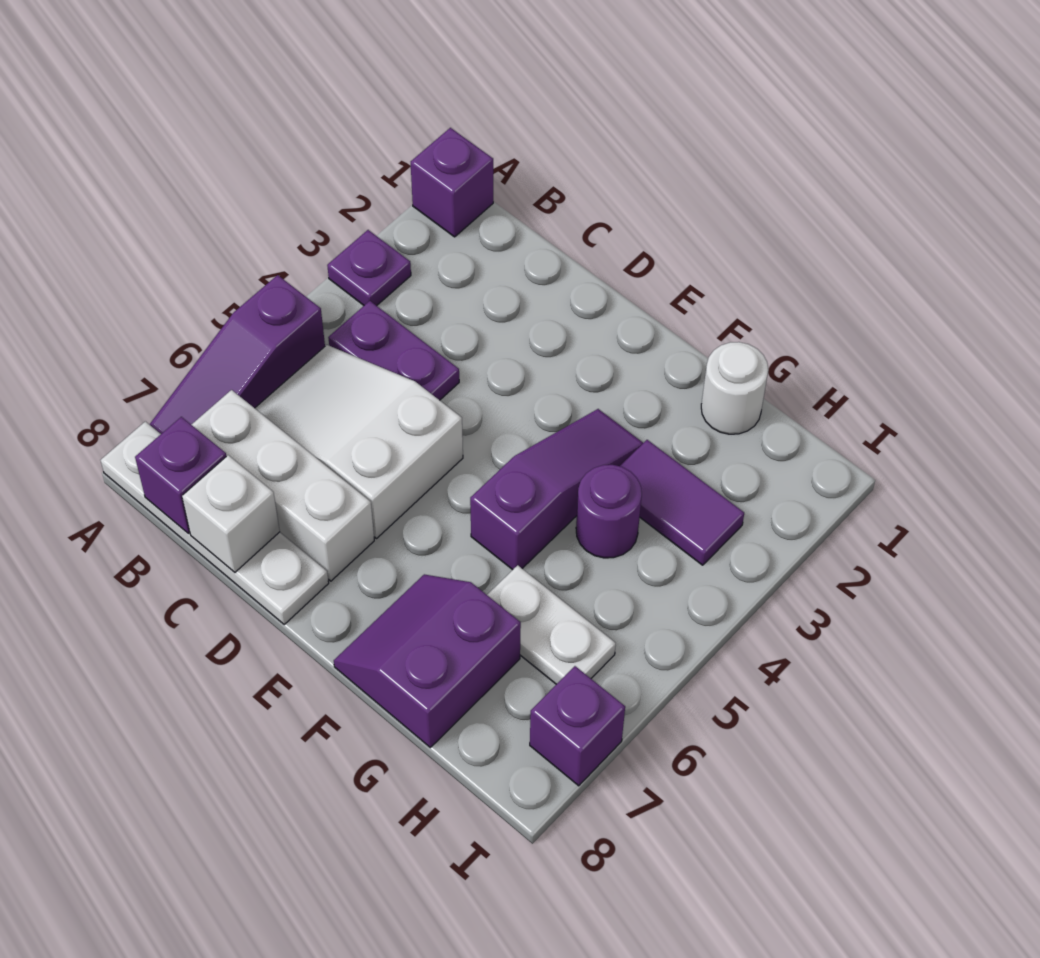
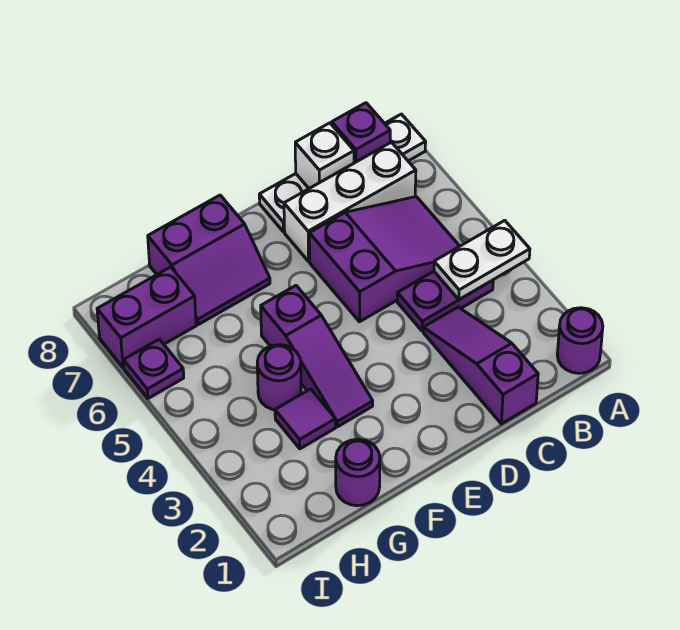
purple brick A1 level 1 -> purple round brick A1 level 1
purple plate A3 level 1 -> purple plate I6 level 1
purple slope A5:A7 level 1 top 5 -> purple slope C1:C3 level 1 top 1
white slope B5:D6 level 1 top D -> purple slope B5:D6 level 1 top D
purple slope F7:G8 level 1 top G -> purple slope F7:G8 level 1 top 8
white round brick G1 level 1 -> purple round brick G1 level 1
purple tile G3:H3 level 1 -> purple tile G3 level 1
white plate G6:H6 level 1 -> white plate A4:B4 level 2
purple brick I7 level 1 -> purple brick H7:I7 level 1

